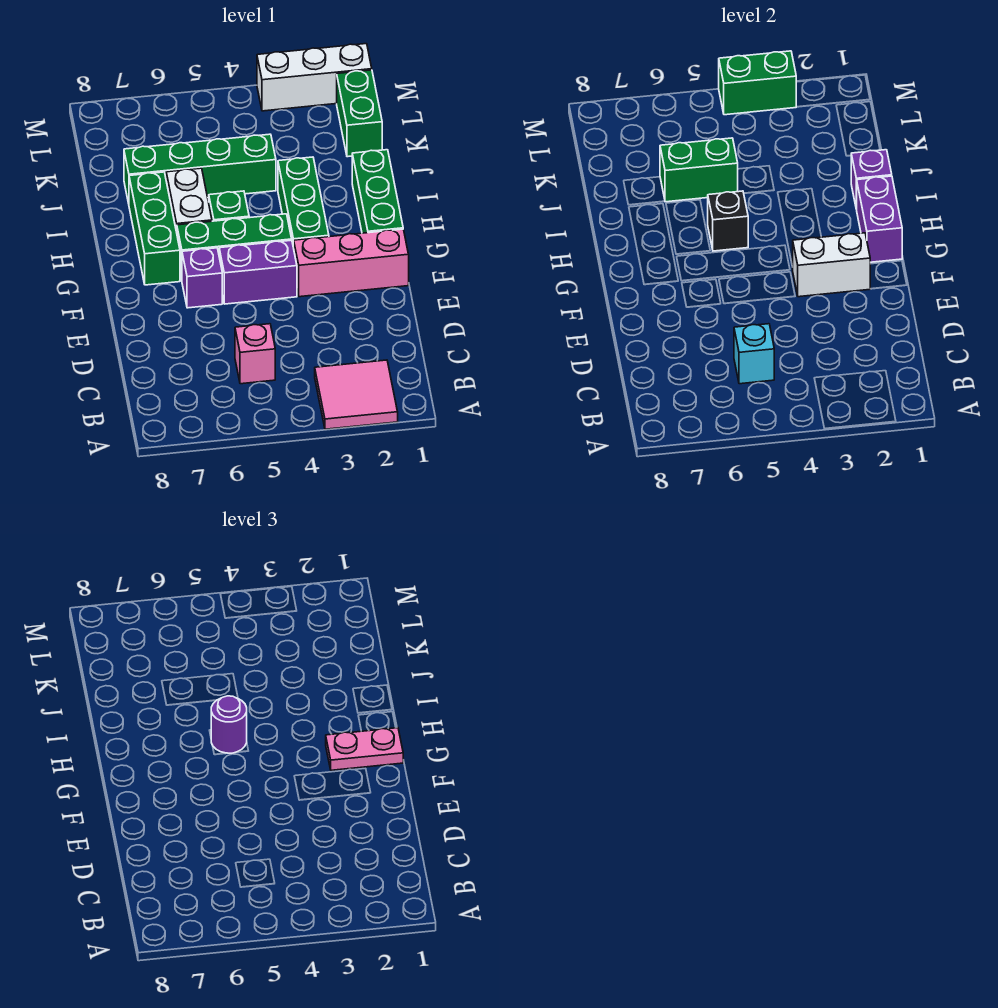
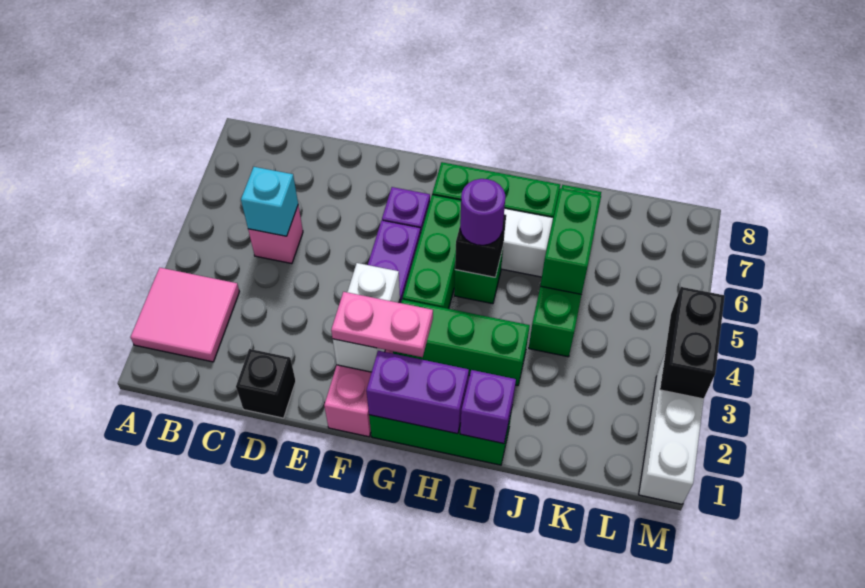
none -> black brick D1 level 1
pink plate G1:G2 level 3 -> pink plate F2:G2 level 3
green brick K1:L1 level 1 -> none
green brick M3:M4 level 2 -> black brick M3:M4 level 2

